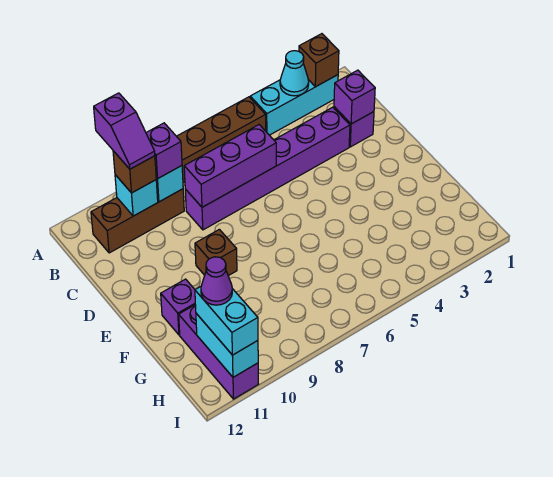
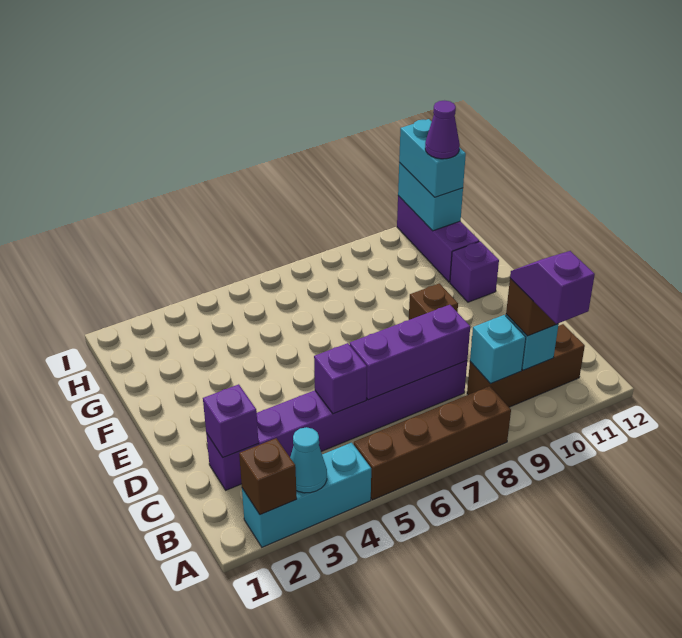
purple brick B9 level 3 -> purple brick C5 level 2

